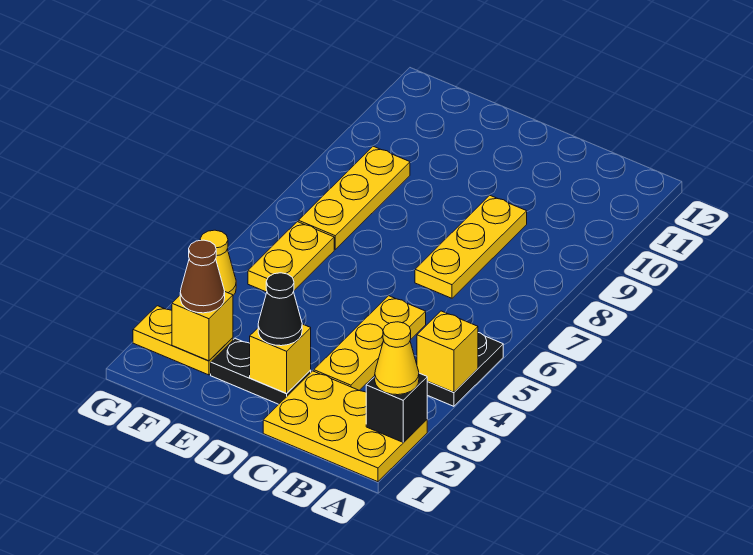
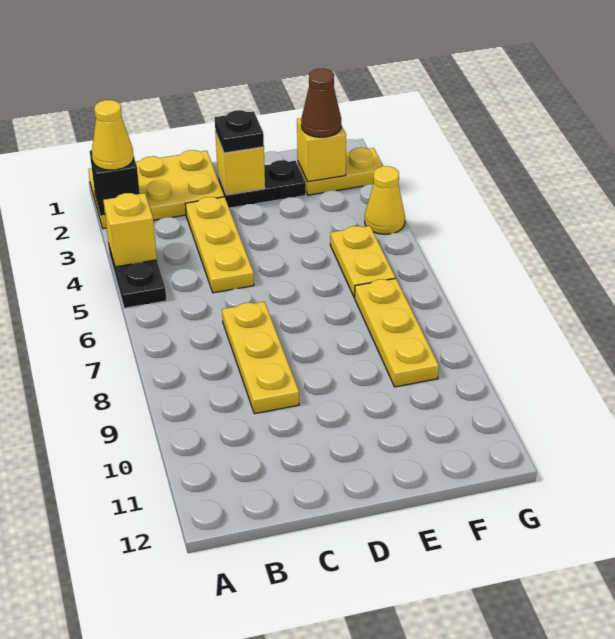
black cone D2 level 3 -> black plate D2 level 3

